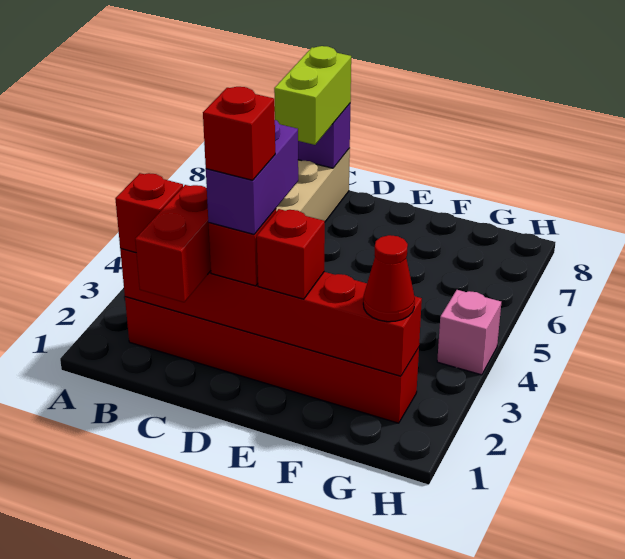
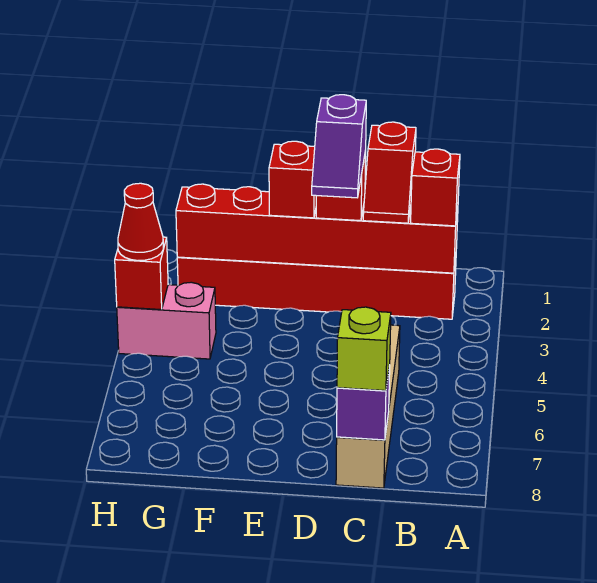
red brick C1:C2 level 3 -> red slope C1:C2 level 3 top 1
lime brick C7:C8 level 3 -> lime brick C8 level 3
purple brick D2:D3 level 4 -> purple slope D2:D3 level 4 top 2
red brick D2 level 5 -> red brick H4 level 2
red cone G2 level 3 -> red cone H4 level 3
pink brick H4 level 1 -> pink brick G4:H4 level 1

